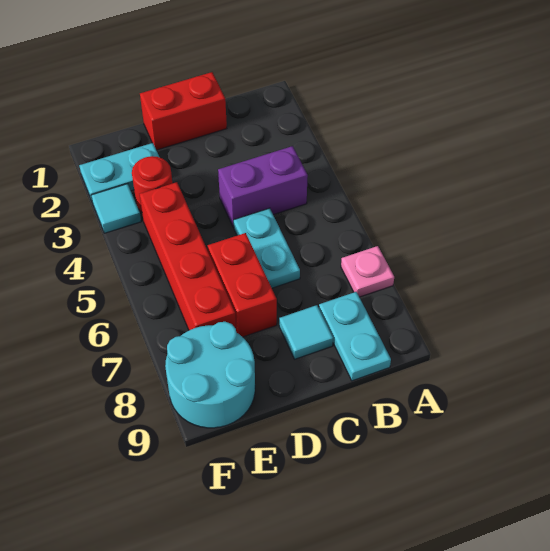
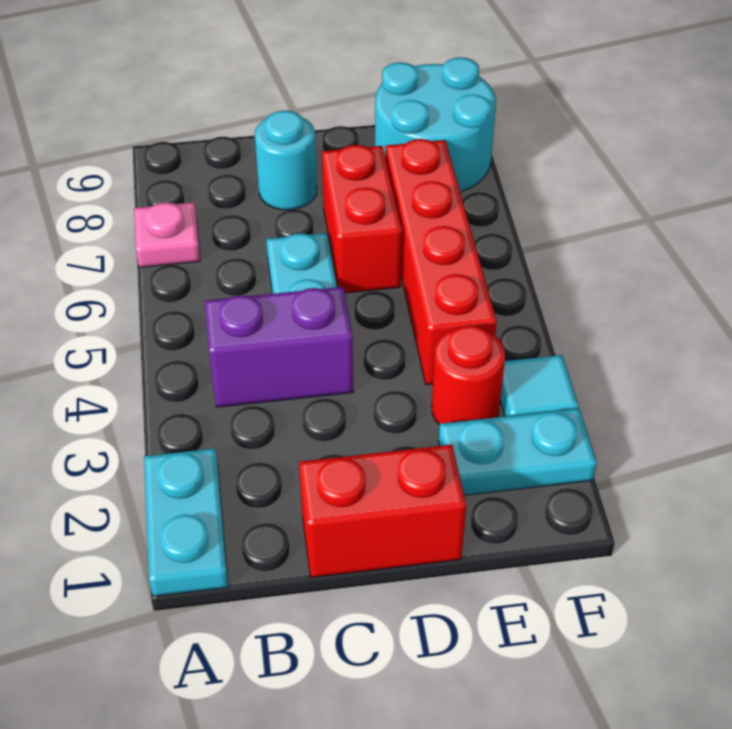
cyan plate B8:B9 level 1 -> cyan plate A1:A2 level 1
cyan tile C8 level 1 -> cyan round brick C8 level 1

